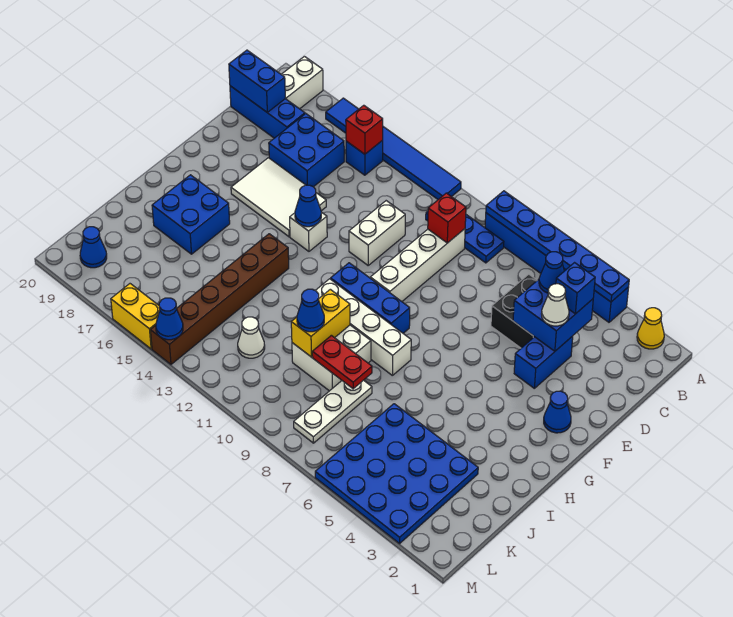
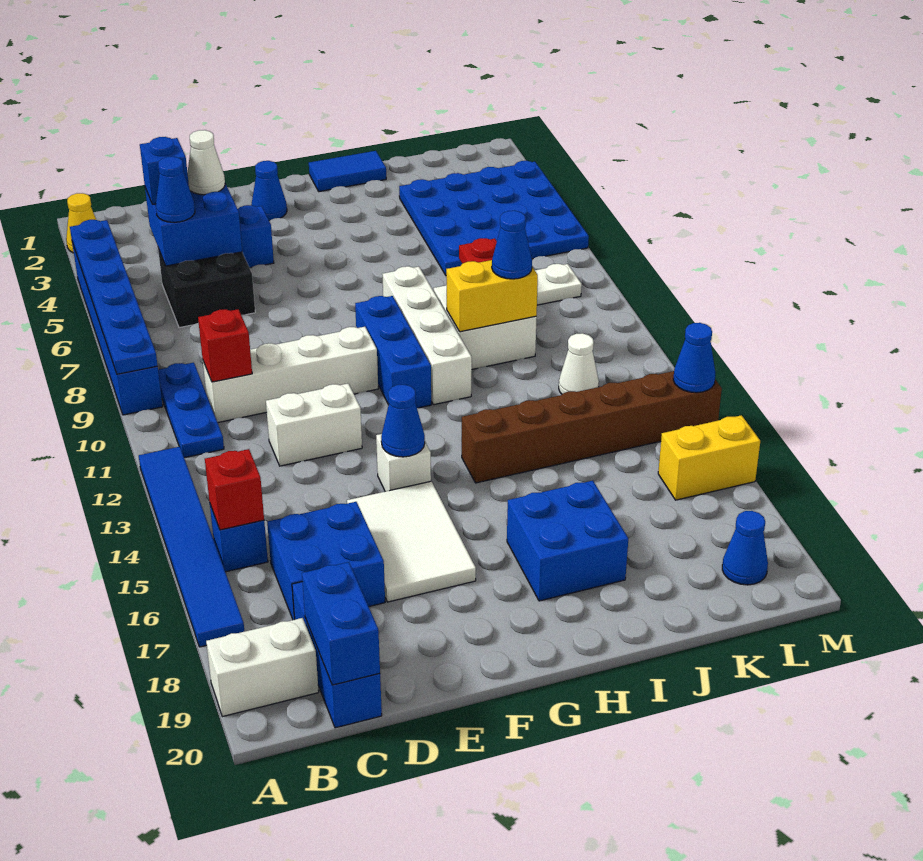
none -> blue tile H1:I1 level 1
yellow brick M15:M16 level 1 -> yellow brick L16:M16 level 1

